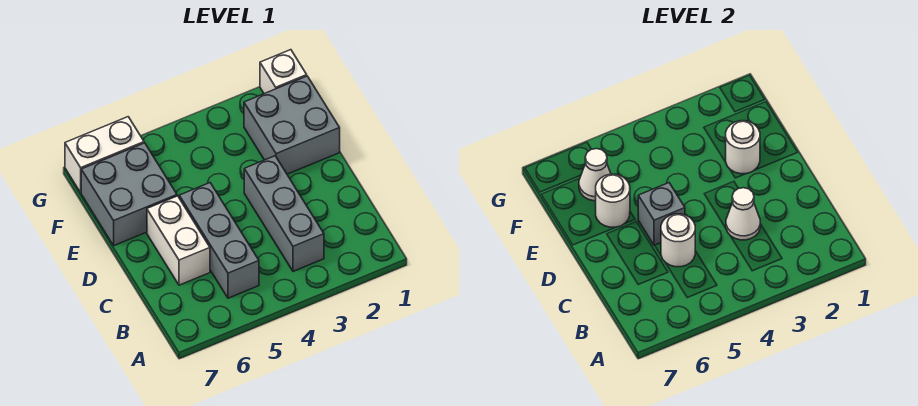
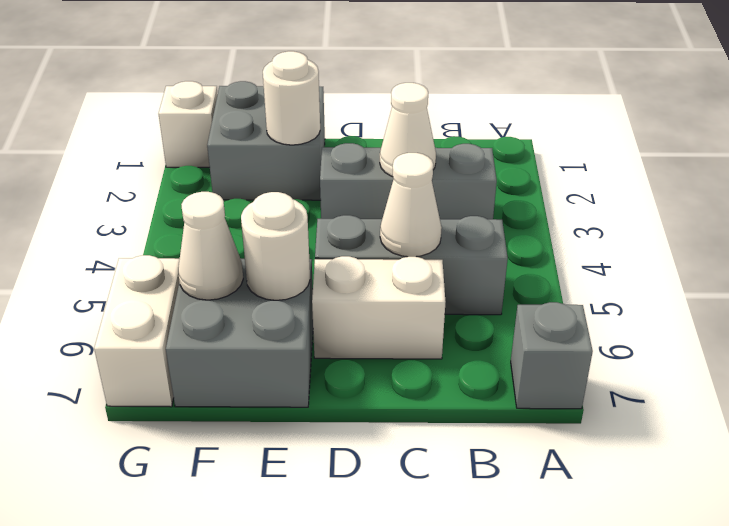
white round brick C5 level 2 -> white cone C5 level 2
grey brick D5 level 2 -> grey brick A7 level 1

